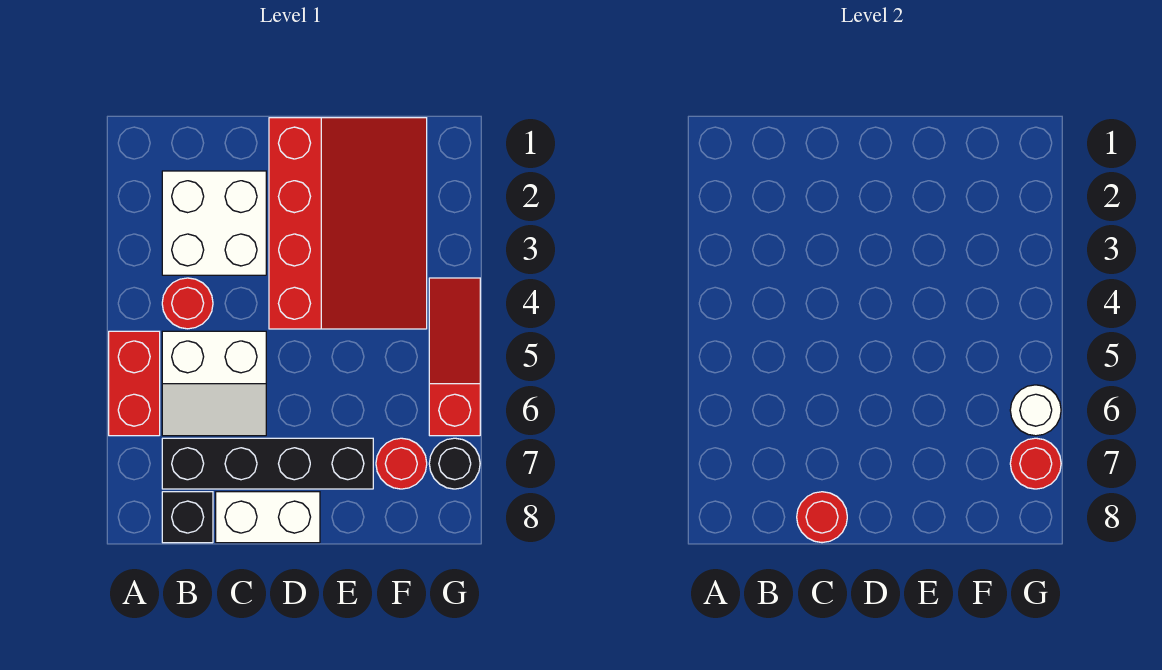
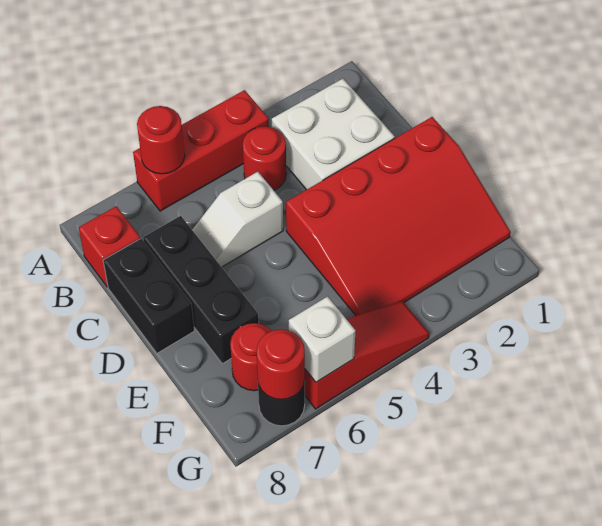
red brick A5:A6 level 1 -> red brick A4:A6 level 1
white slope B5:C6 level 1 top 5 -> white slope C5:C6 level 1 top 5
black brick B7:E7 level 1 -> black brick C7:E7 level 1
black brick B8 level 1 -> red brick B8 level 1
white brick C8:D8 level 1 -> black brick C8:D8 level 1
red round brick C8 level 2 -> red round brick A6 level 2
white round brick G6 level 2 -> white brick G6 level 2

